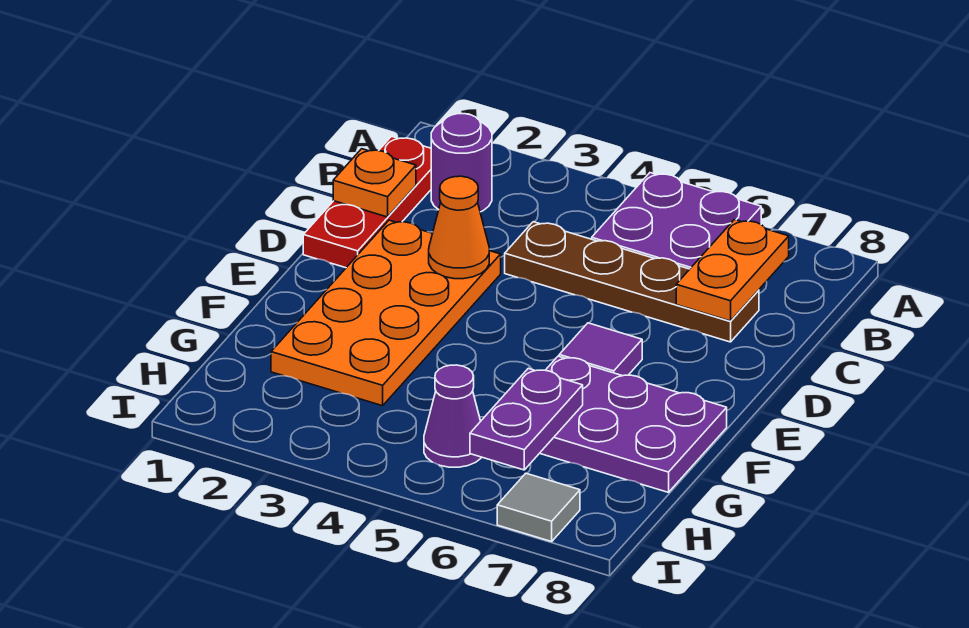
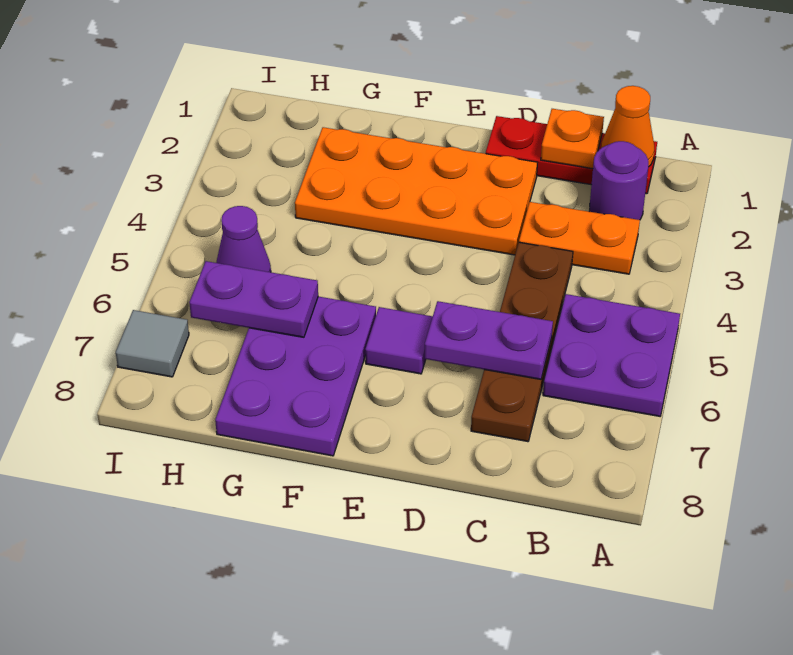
orange plate B7:C7 level 2 -> orange plate B3:C3 level 1
none -> purple plate C6:D6 level 2
orange cone D3 level 2 -> orange cone B1 level 2

